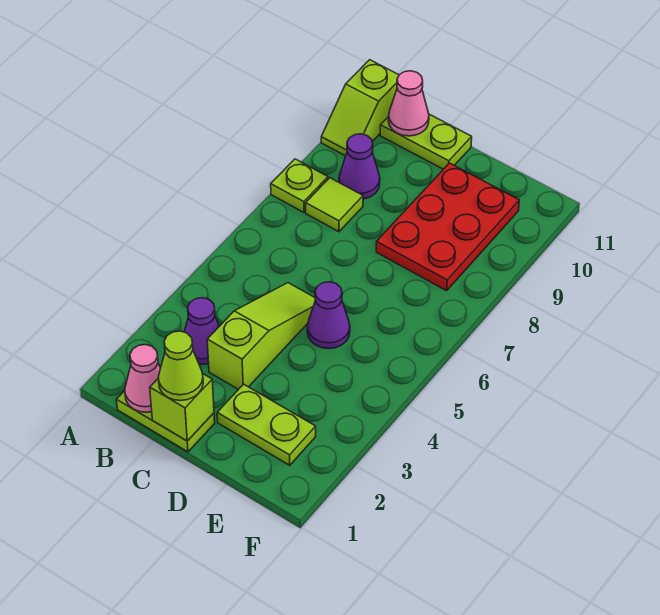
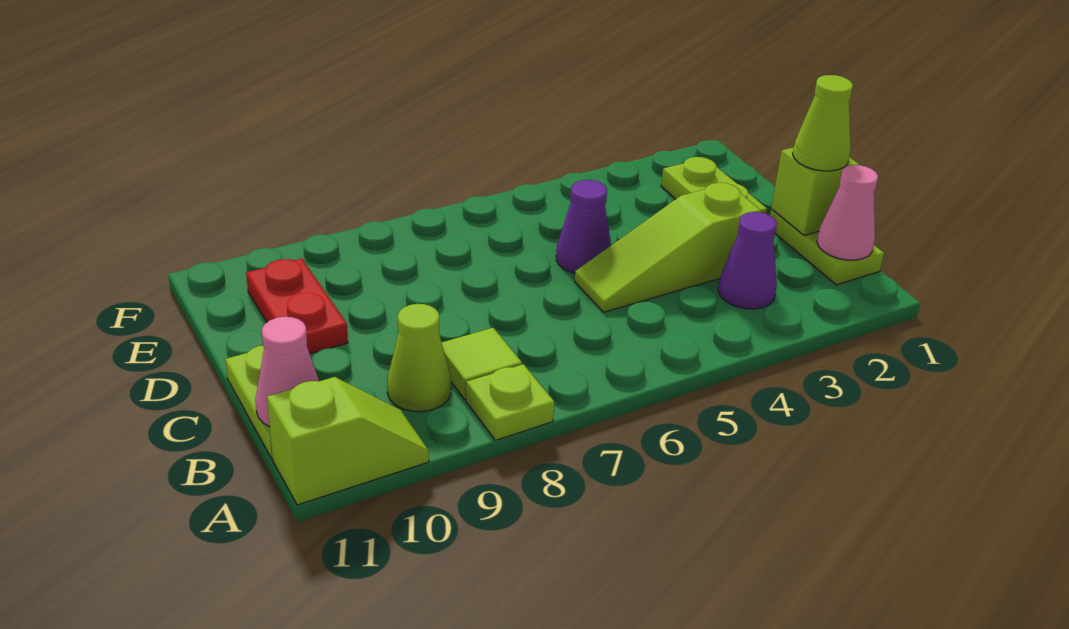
purple cone B9 level 1 -> lime cone B9 level 1
red plate D8:E10 level 1 -> red plate D10:E10 level 1

